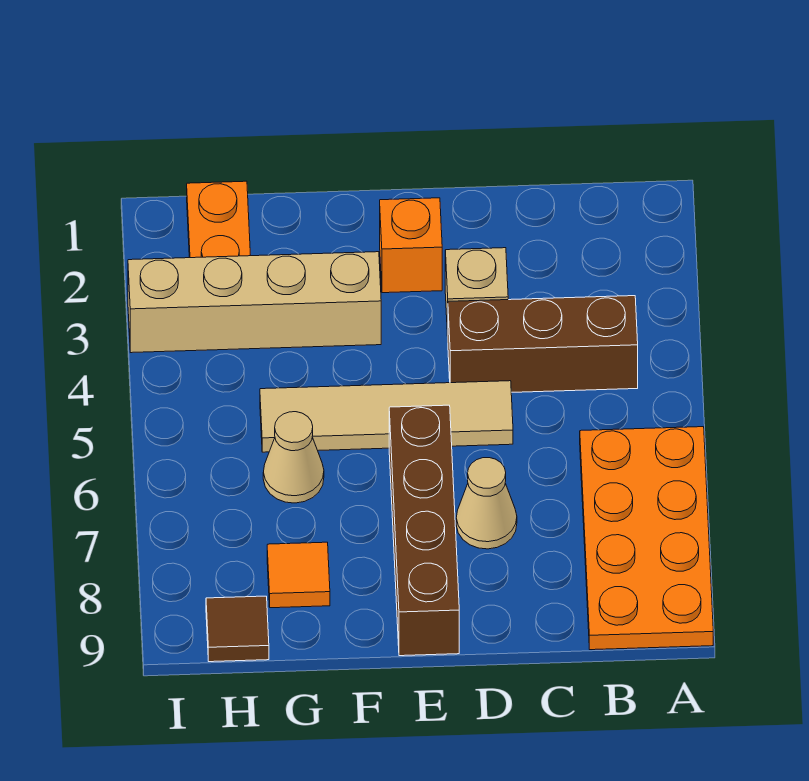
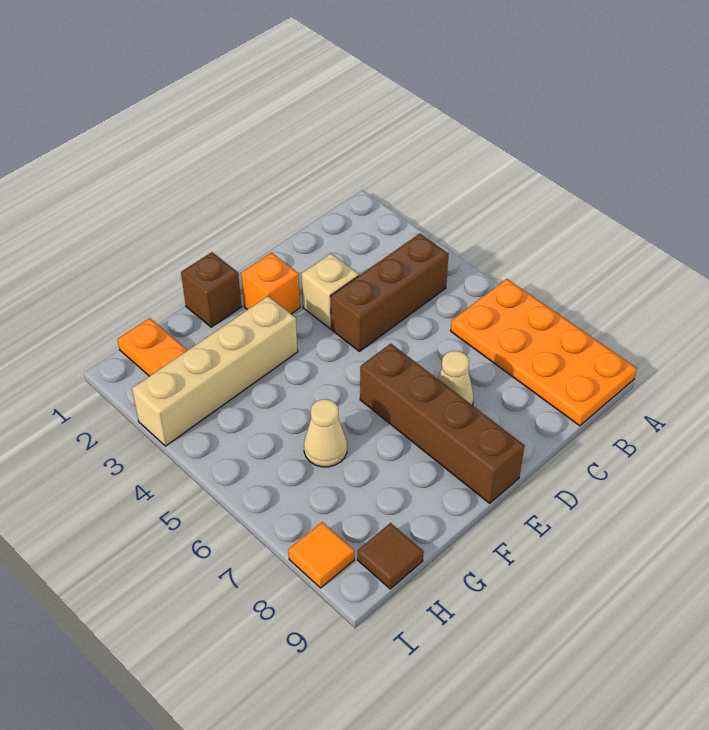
tan tile D5:G5 level 1 -> none
none -> brown brick F1 level 1
orange tile G8 level 1 -> orange tile I8 level 1

